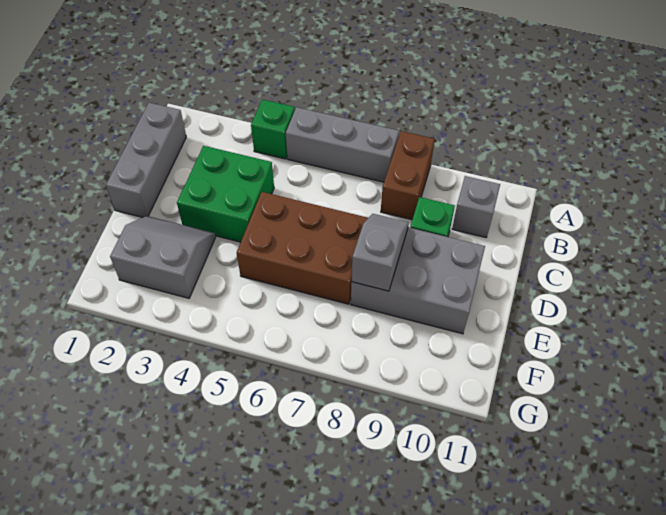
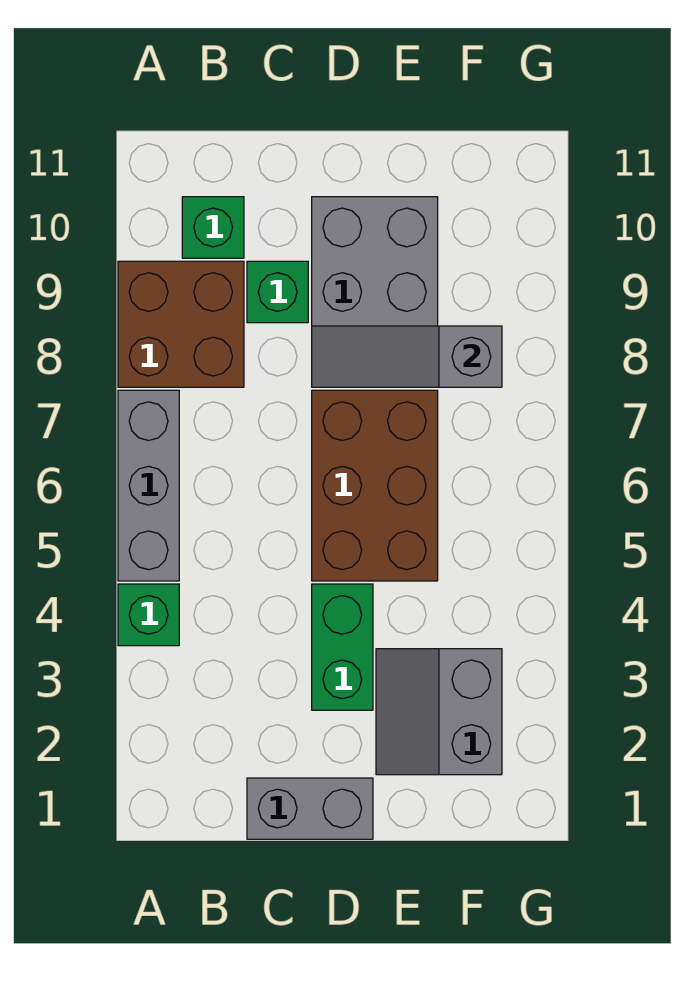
brown brick A8:B8 level 1 -> brown brick A8:B9 level 1
grey brick B1:D1 level 1 -> grey brick C1:D1 level 1
grey brick B10 level 1 -> green brick B10 level 1
green brick C3:D4 level 1 -> green brick D3:D4 level 1
grey slope D8:E8 level 2 top E -> grey slope D8:F8 level 2 top F

